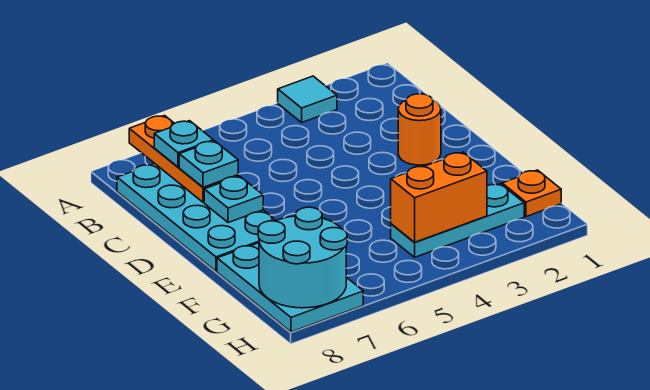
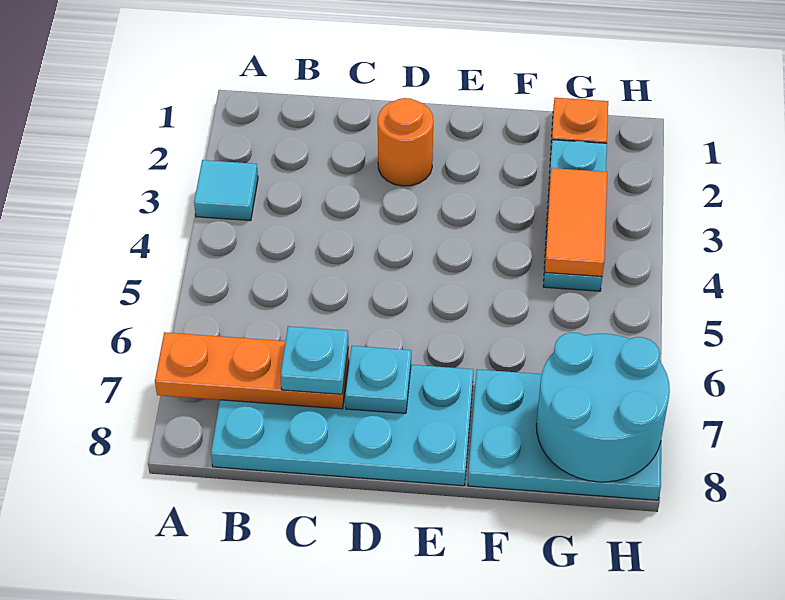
cyan plate B7 level 3 -> none
orange brick G3:G4 level 2 -> orange tile G3:G4 level 2

